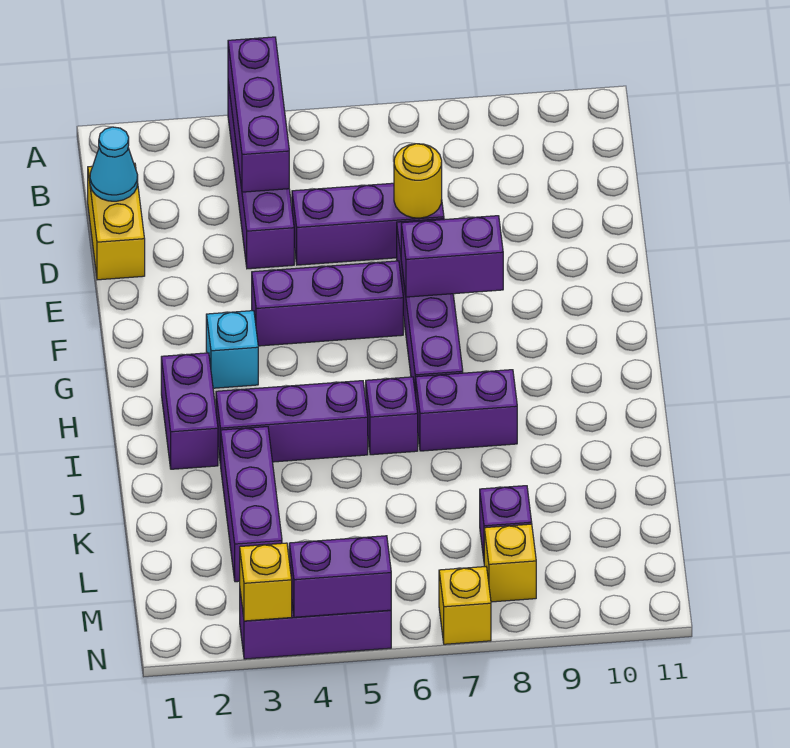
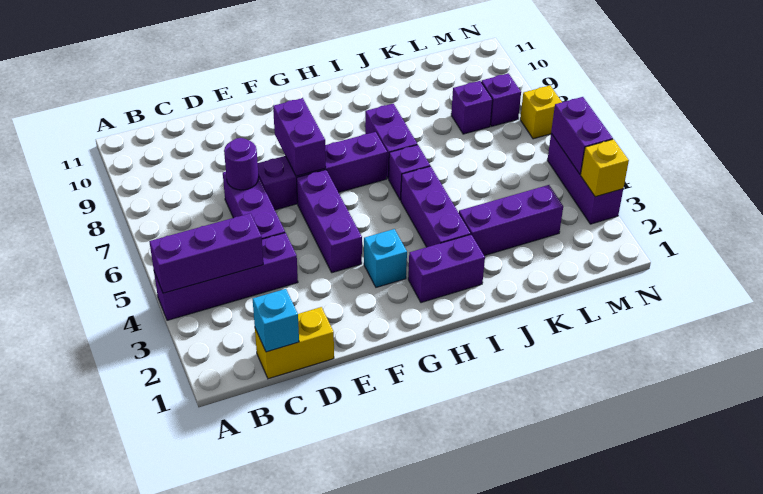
cyan cone C1 level 2 -> cyan brick C1 level 2
yellow round brick D7 level 2 -> purple round brick D7 level 2
yellow brick M8 level 1 -> purple brick M8 level 1

